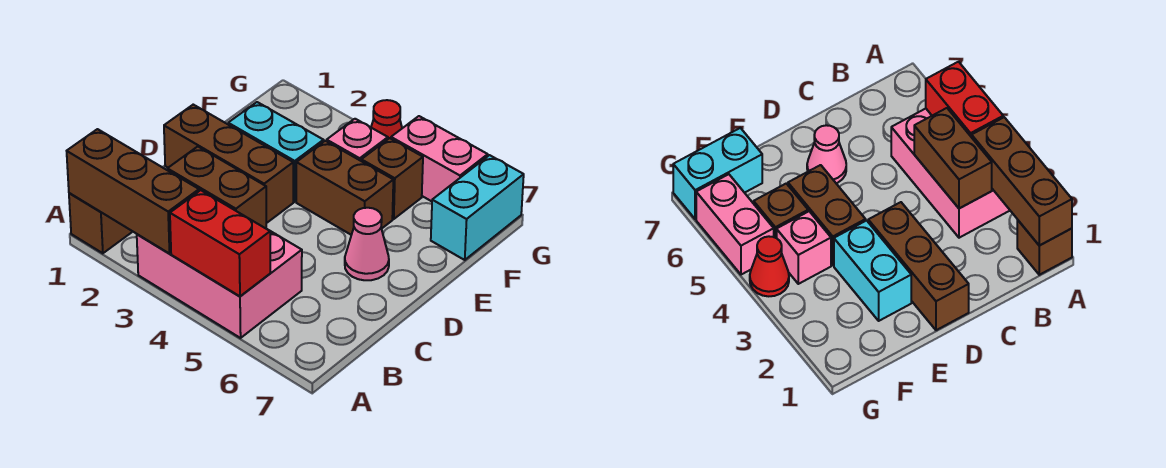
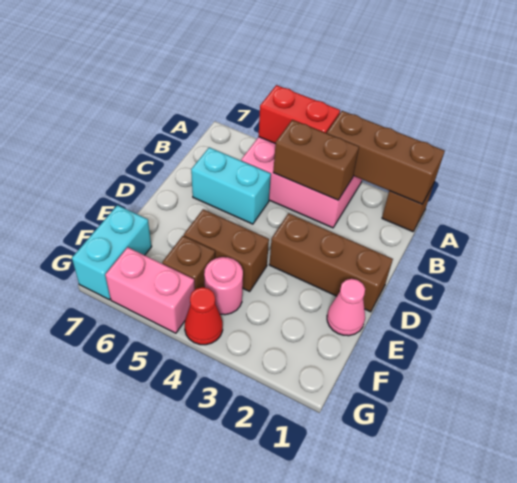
pink cone D6 level 1 -> pink cone E1 level 1
cyan brick E2:E3 level 1 -> cyan brick C5:C6 level 1
pink brick F4 level 1 -> pink round brick F4 level 1

